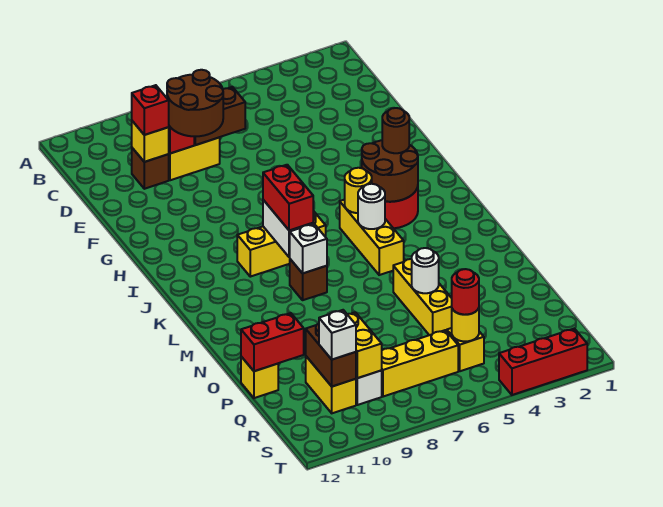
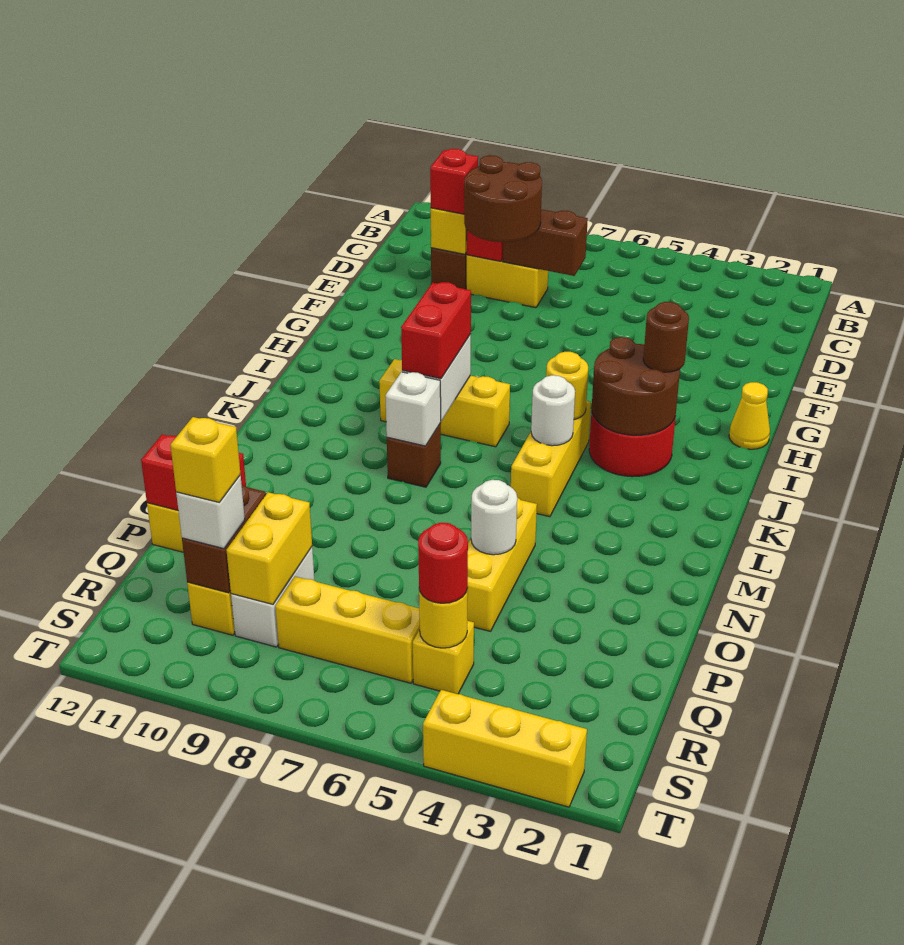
none -> yellow cone H1 level 1
none -> yellow brick R10 level 4
red brick T2:T4 level 1 -> yellow brick T2:T4 level 1

